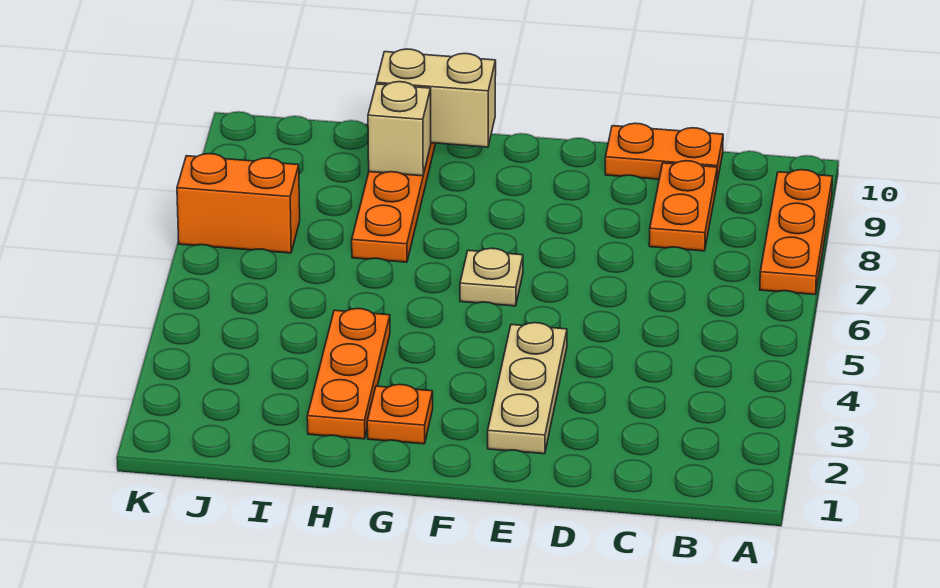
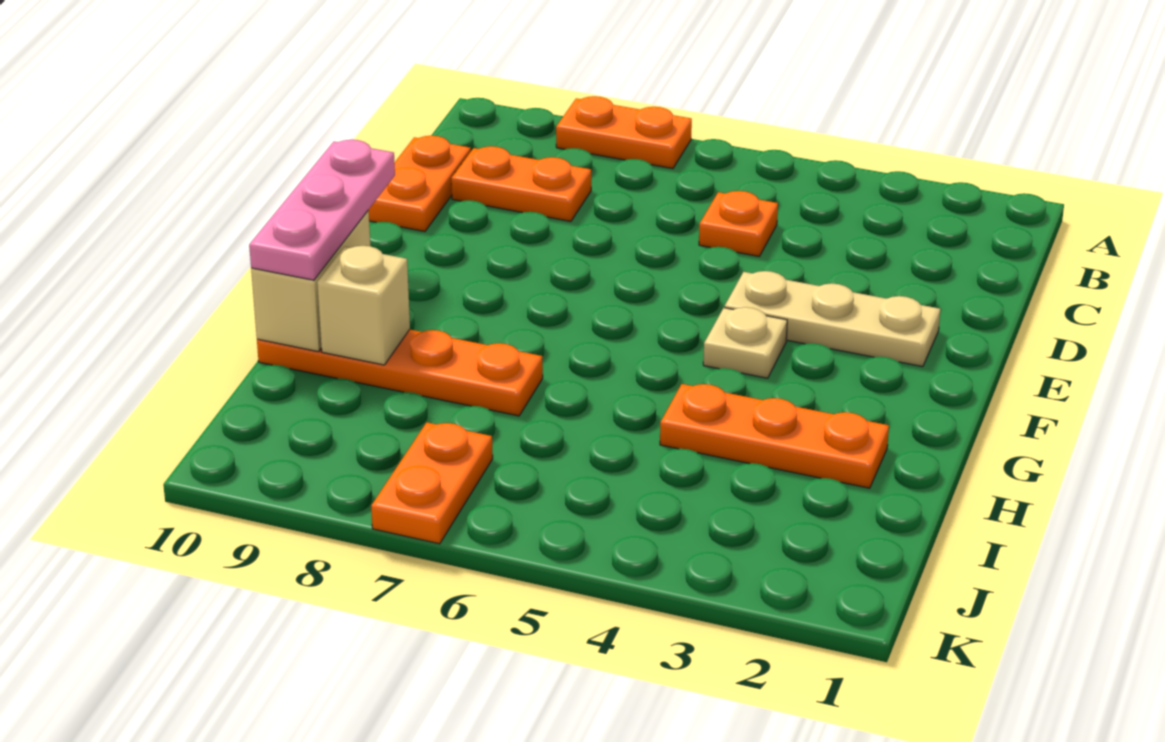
orange plate A7:A9 level 1 -> orange plate A7:A8 level 1
tan plate F6 level 1 -> tan plate F4 level 1
none -> pink plate F10:H10 level 3
orange plate G2 level 1 -> orange plate C5 level 1
orange brick J7:K7 level 1 -> orange plate J7:K7 level 1

